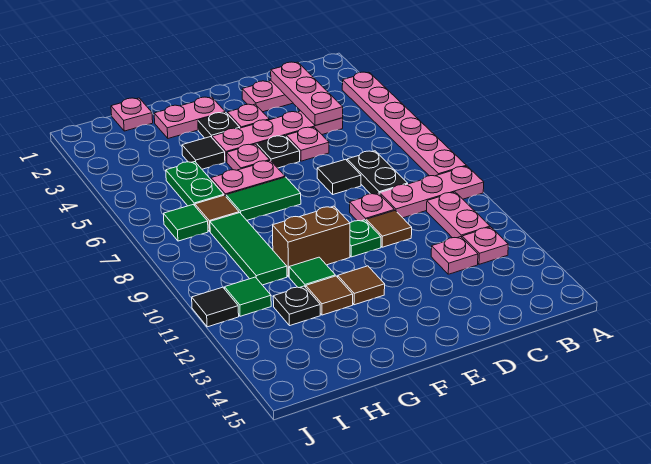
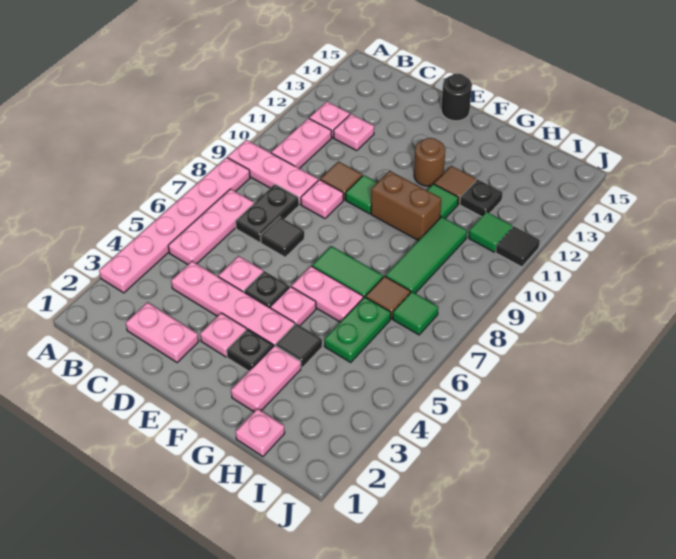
pink plate C2:C4 level 2 -> pink plate B5:B7 level 1
green plate E10 level 1 -> green tile E10 level 1
none -> black round brick E15 level 1
pink plate F2:G2 level 1 -> pink plate G2:G3 level 1
brown tile F12 level 1 -> brown round brick F12 level 1

